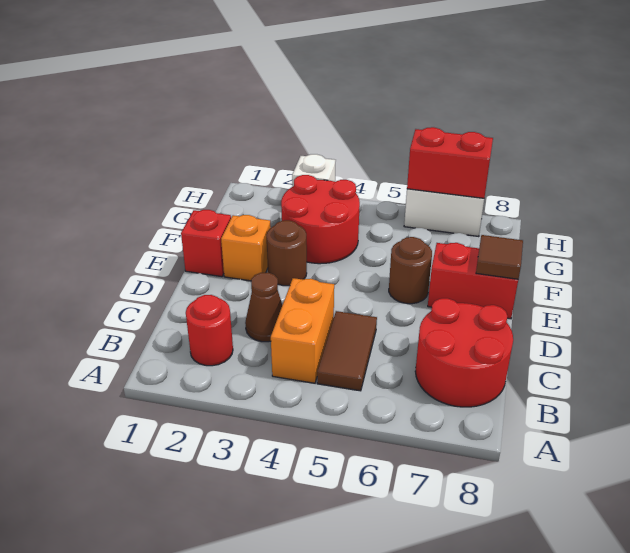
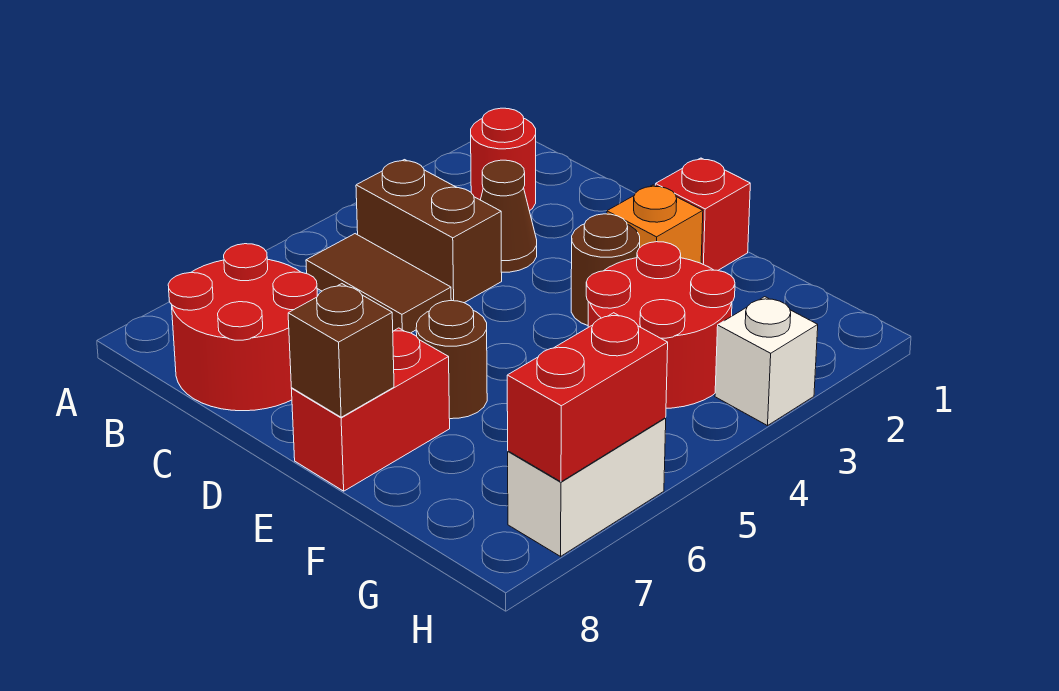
orange brick B4:C4 level 1 -> brown brick B4:C4 level 1
brown tile E8 level 2 -> brown brick E8 level 2

